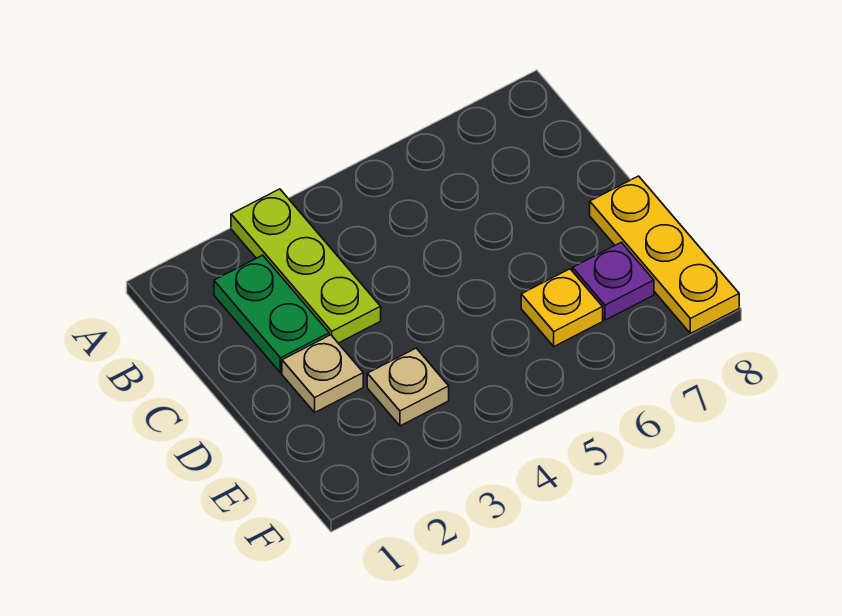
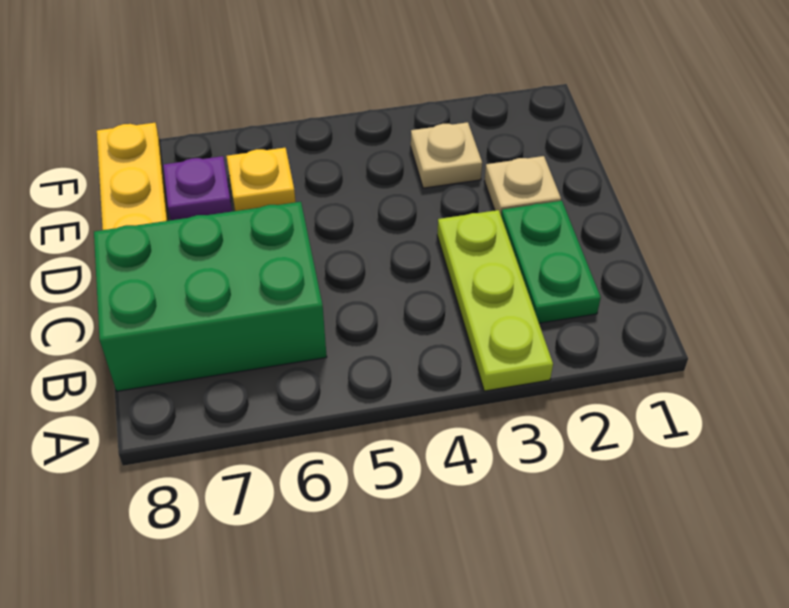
none -> green brick B6:C8 level 1

